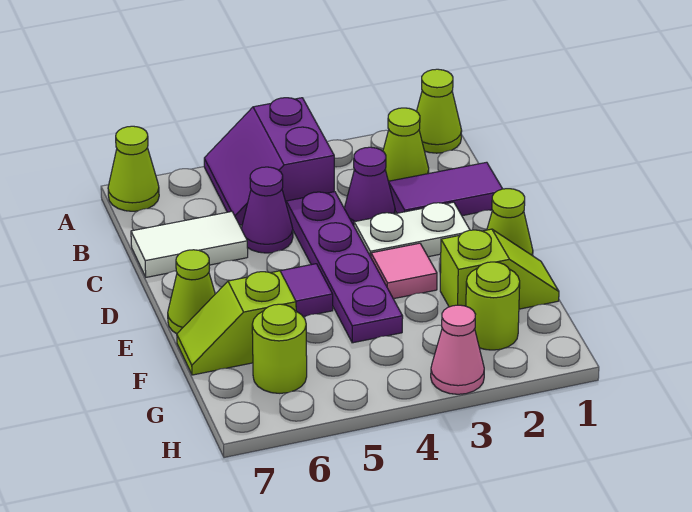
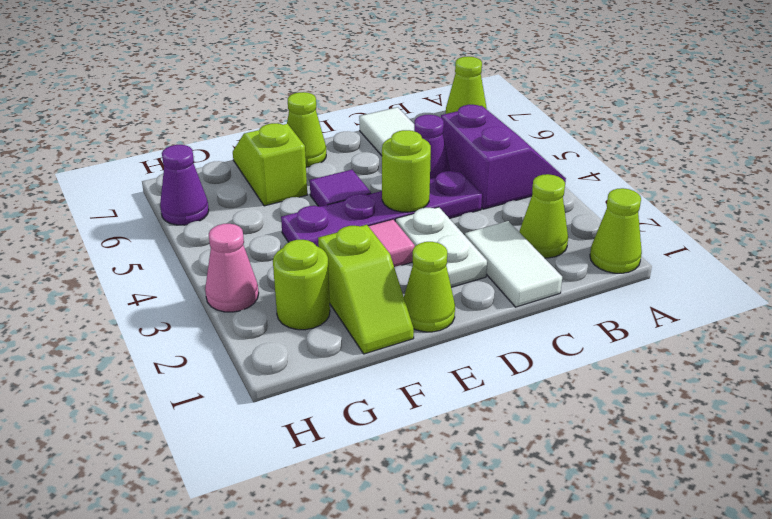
purple slope A4:B5 level 1 top 4 -> purple slope A4:B5 level 1 top B
purple tile C1:C2 level 1 -> white tile C1:C2 level 1
purple cone C3 level 1 -> purple cone H6 level 1
lime round brick G6 level 1 -> lime round brick D4 level 2

